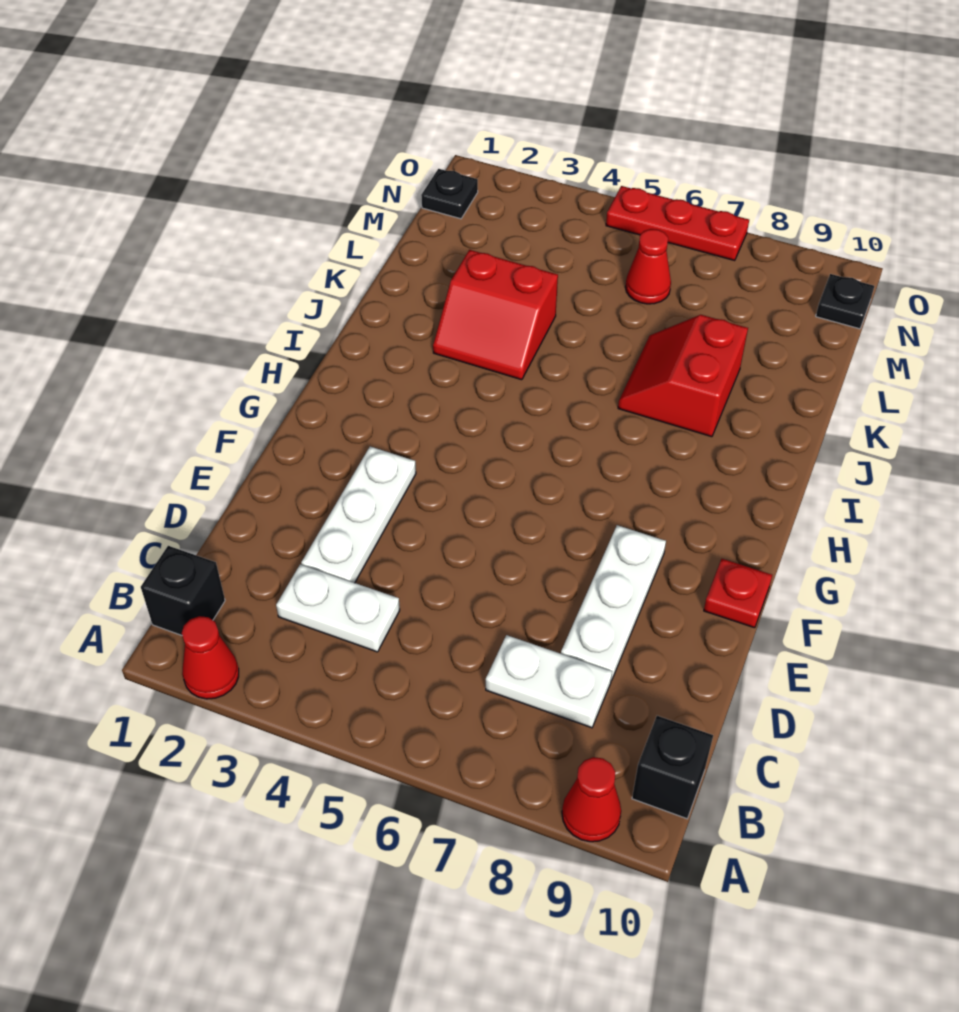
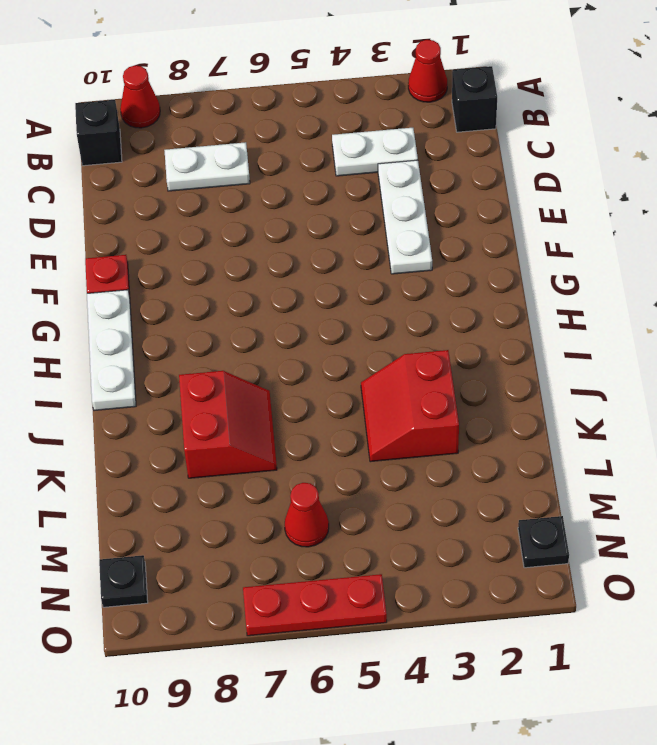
white plate D8:F8 level 1 -> white plate G10:I10 level 1
red slope J3:K4 level 1 top K -> red slope J3:K4 level 1 top 3

